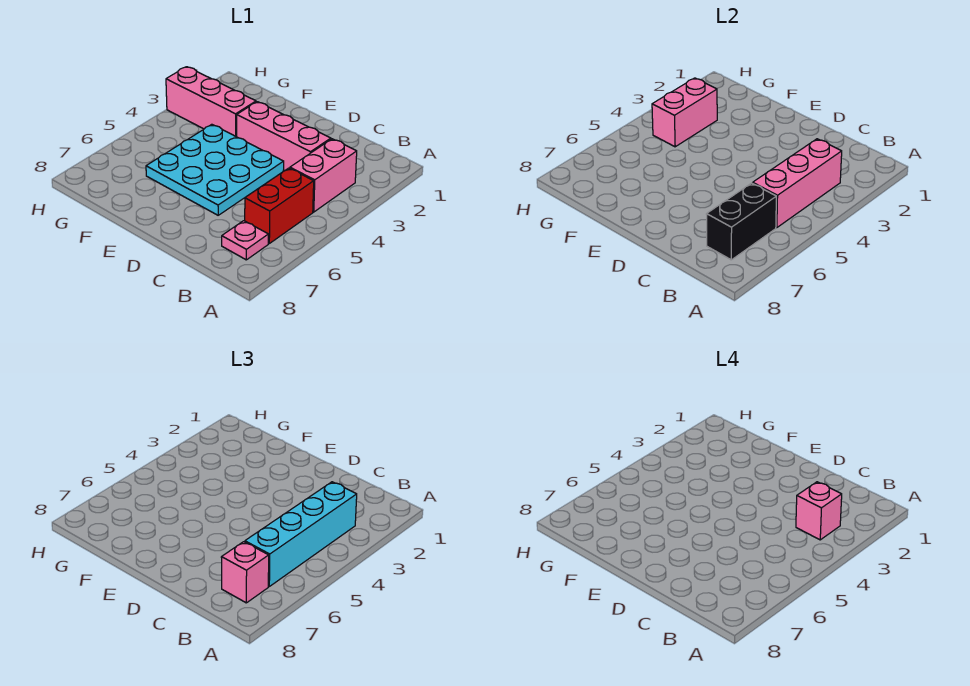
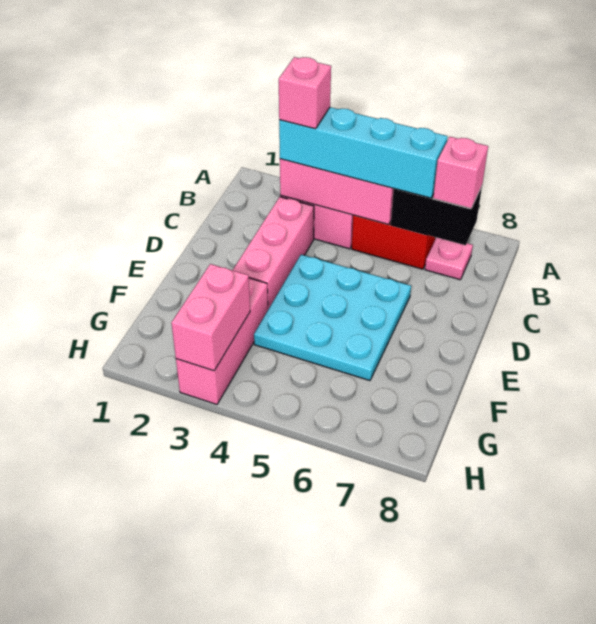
pink brick G3:G4 level 2 -> pink brick G3:H3 level 2

